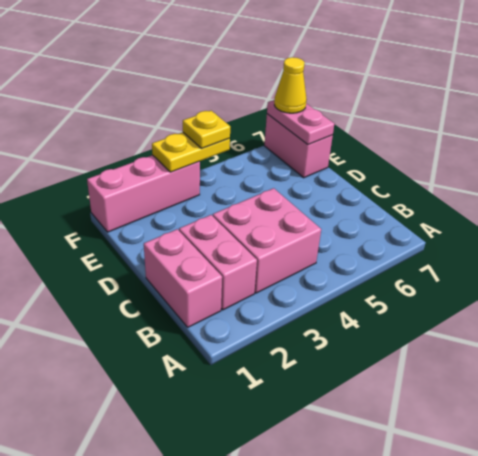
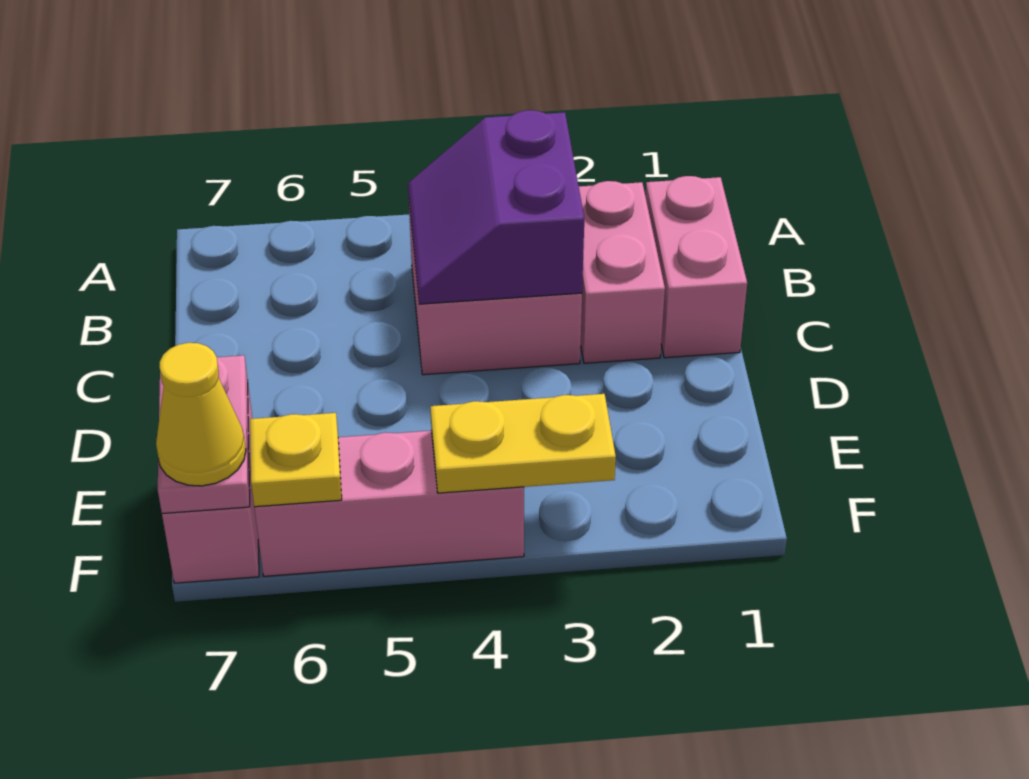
none -> purple slope B3:C4 level 2 top 3
pink brick F1:F3 level 1 -> pink brick F4:F6 level 1
yellow plate F4 level 3 -> yellow plate F6 level 2

